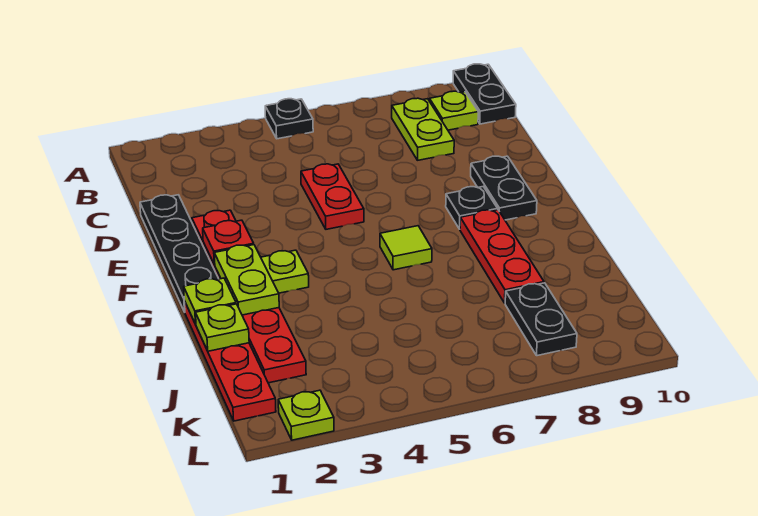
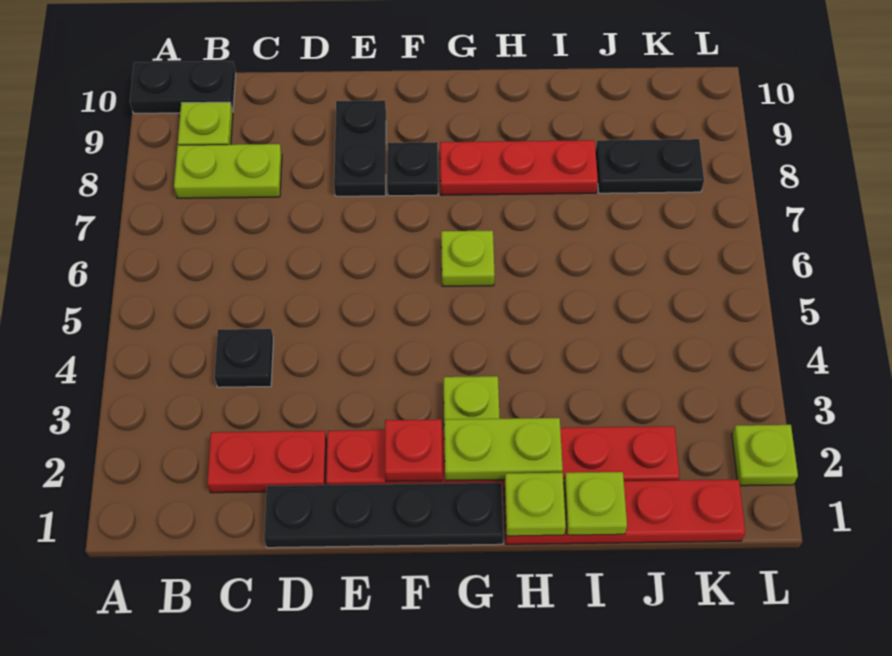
black plate A5 level 1 -> black plate C4 level 1
red plate D5:E5 level 1 -> red plate C2:D2 level 1
black plate E9:F9 level 1 -> black plate E8:E9 level 1
lime tile G6 level 1 -> lime plate G6 level 1

